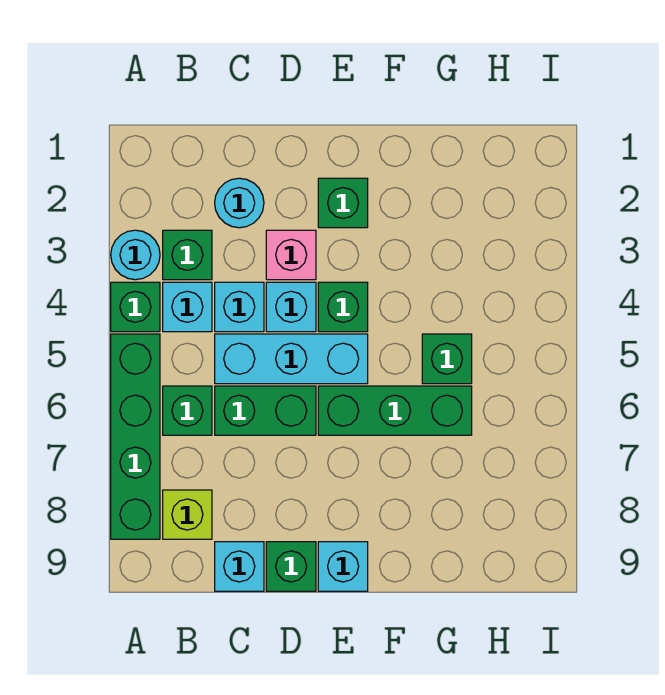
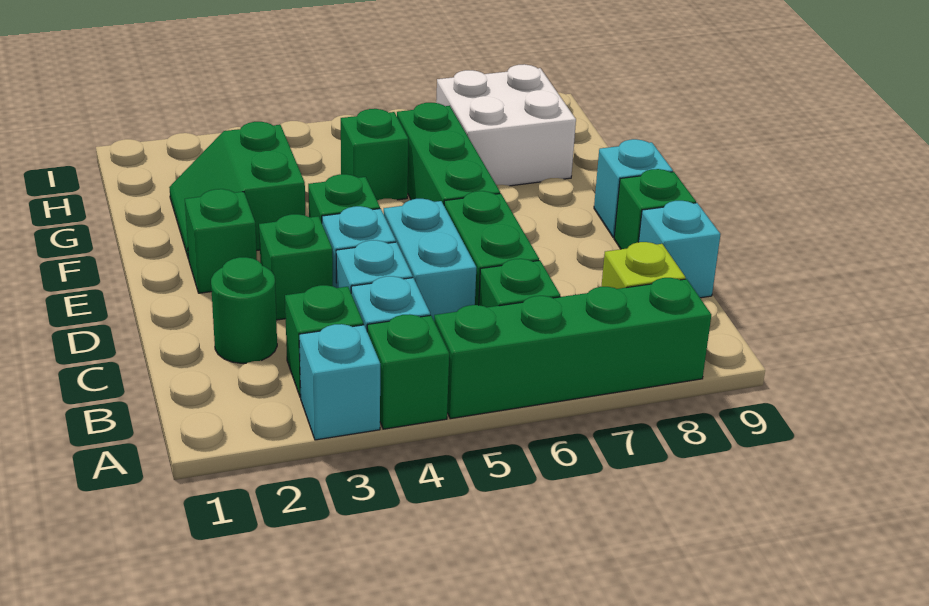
cyan round brick A3 level 1 -> cyan brick A3 level 1
cyan round brick C2 level 1 -> green round brick C2 level 1
cyan brick C5:E5 level 1 -> cyan brick C5:D5 level 1
pink brick D3 level 1 -> green brick D3 level 1
none -> green slope F2:G3 level 1 top 3
none -> white brick G7:H8 level 1

